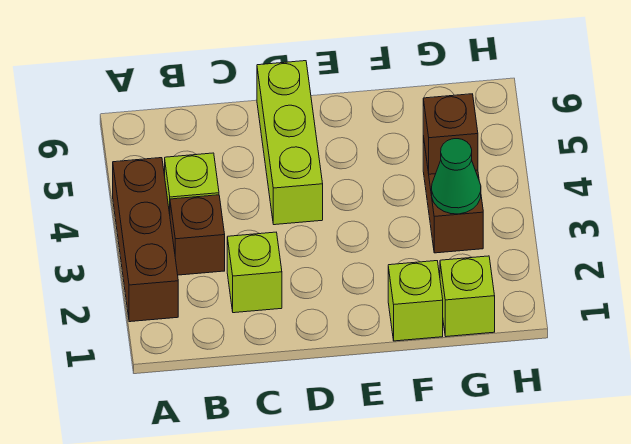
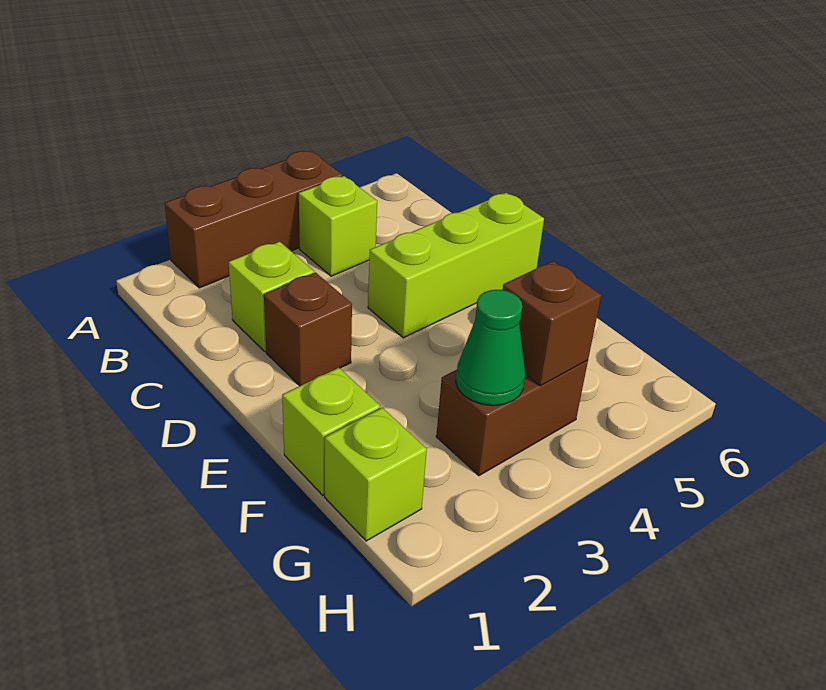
brown brick B3 level 1 -> brown brick D2 level 1

